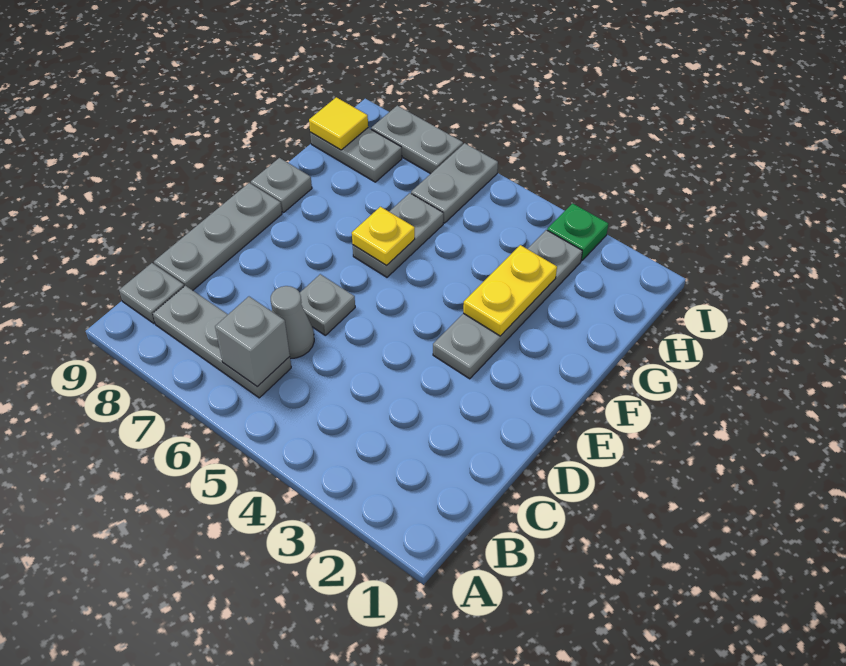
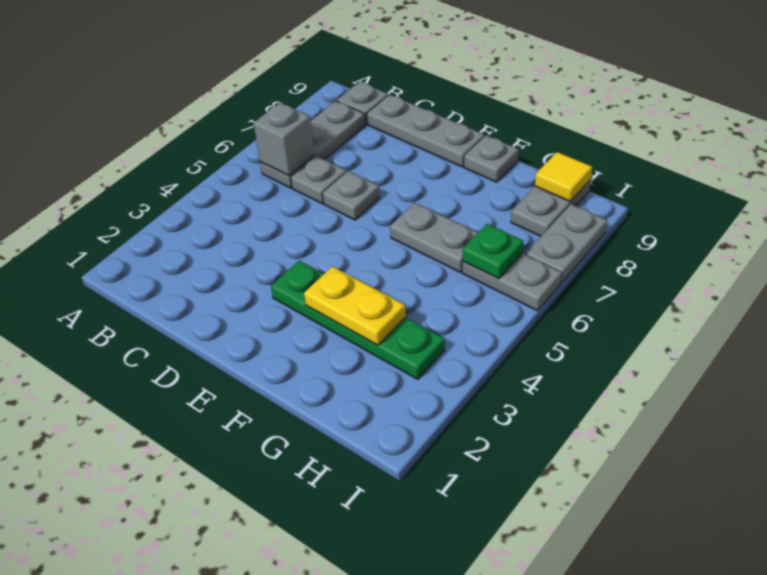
grey cone C6 level 1 -> grey plate C6 level 1
grey plate E3:H3 level 1 -> green plate E3:H3 level 1
yellow plate F6 level 2 -> none
green plate I3 level 1 -> green plate H6 level 2

